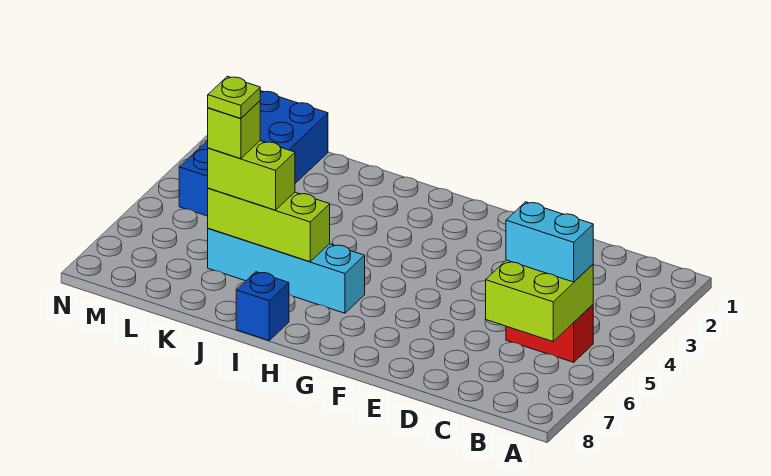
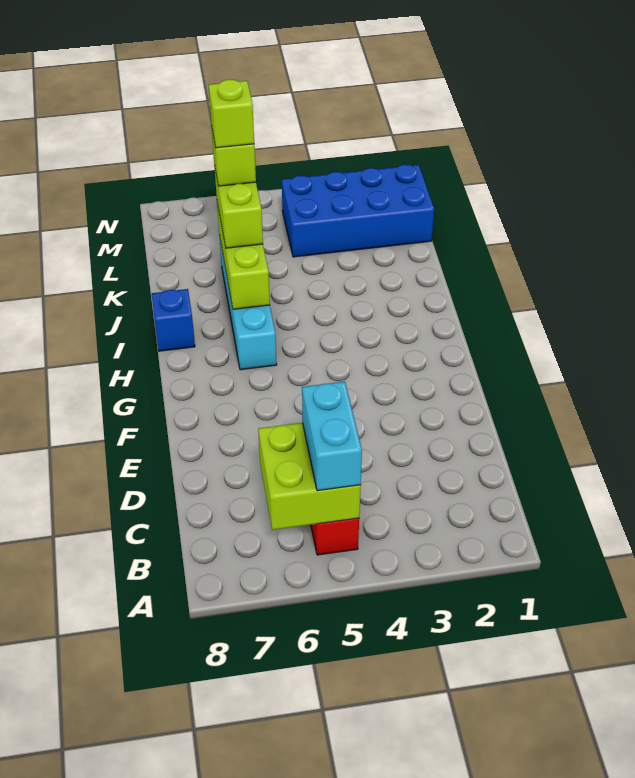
lime plate K6 level 5 -> lime brick K6 level 5

